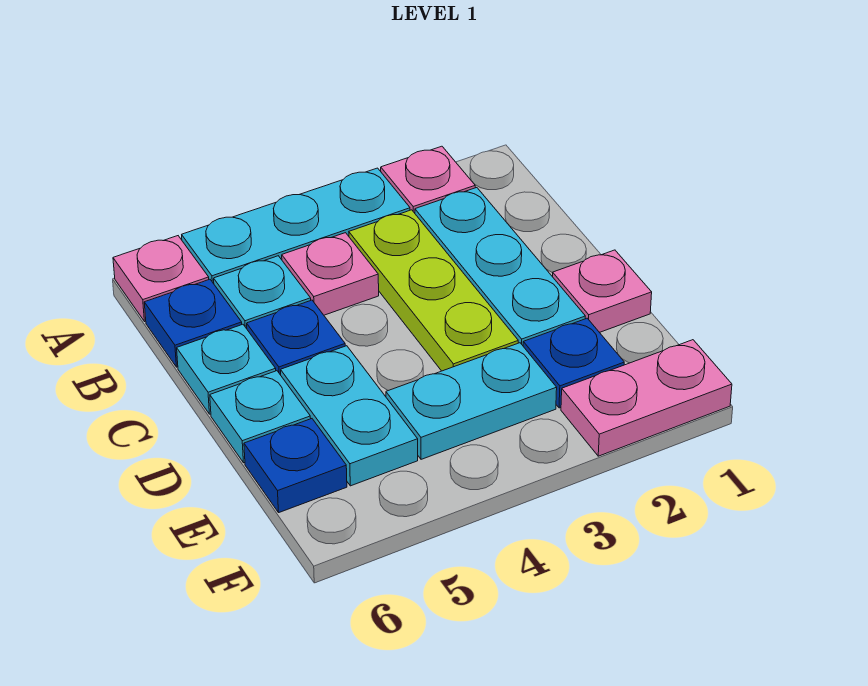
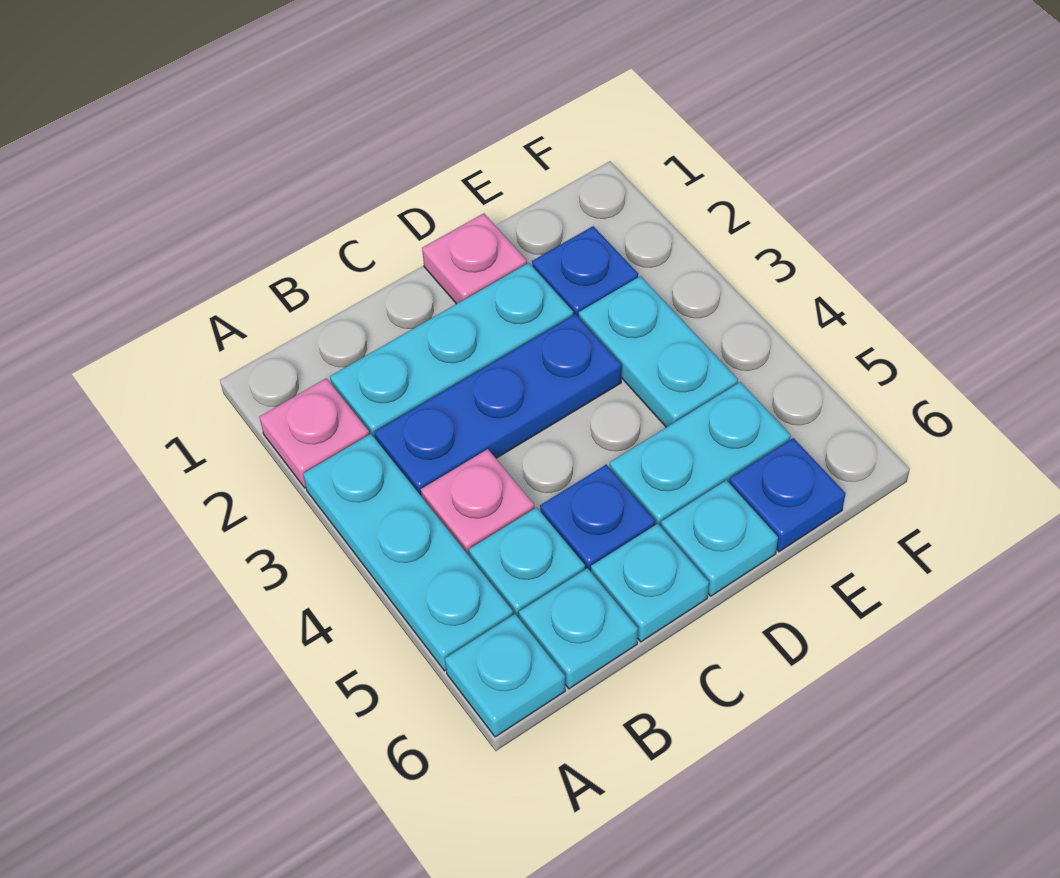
pink plate A6 level 1 -> cyan plate A6 level 1
lime plate B3:D3 level 1 -> blue plate B3:D3 level 1
blue plate B6 level 1 -> cyan plate B6 level 1
pink plate F1:F2 level 1 -> none

